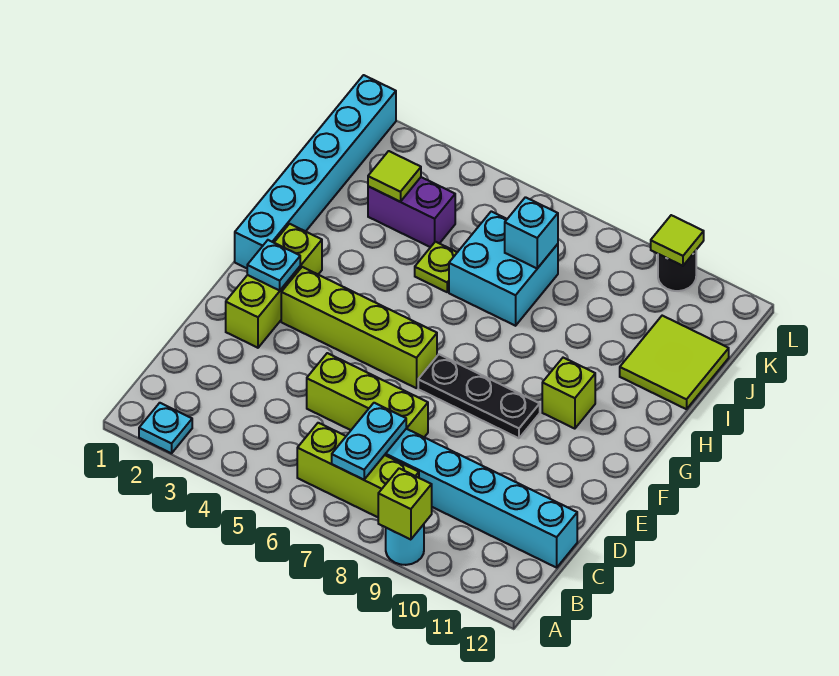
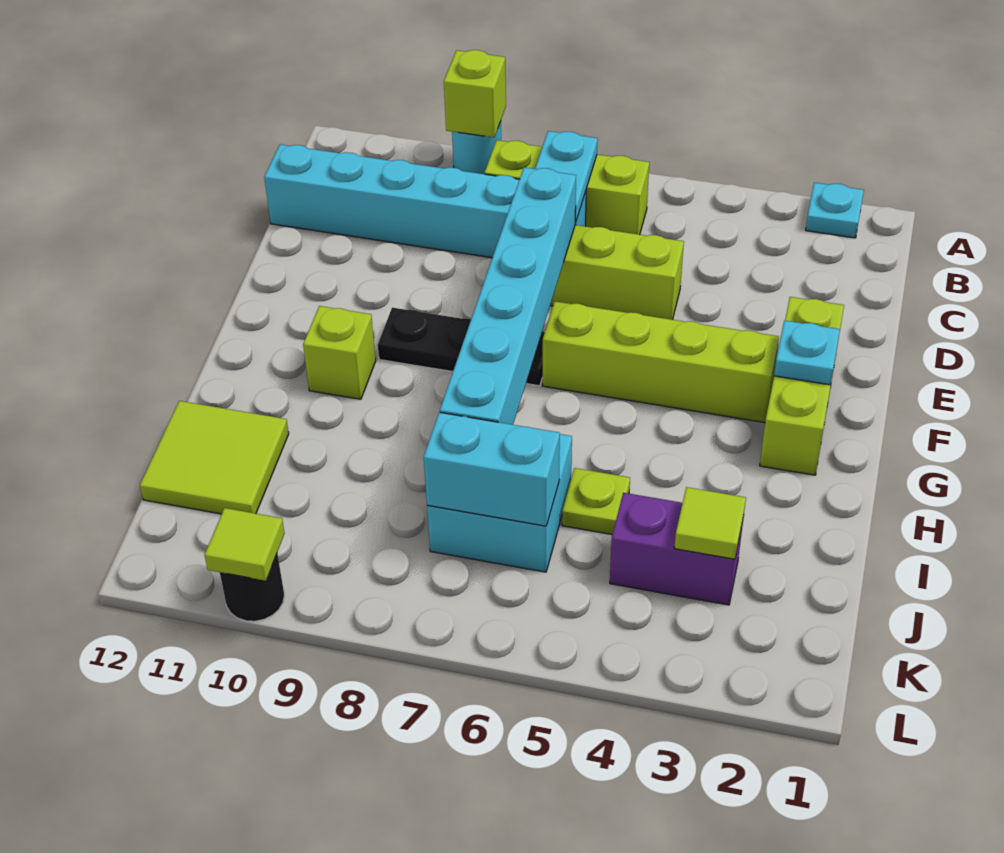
cyan brick G1:L1 level 1 -> cyan brick D7:I7 level 2
cyan brick J7 level 2 -> cyan brick J6:J7 level 2

